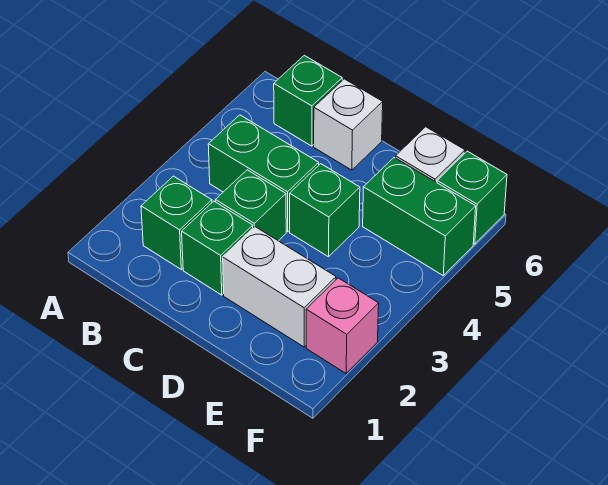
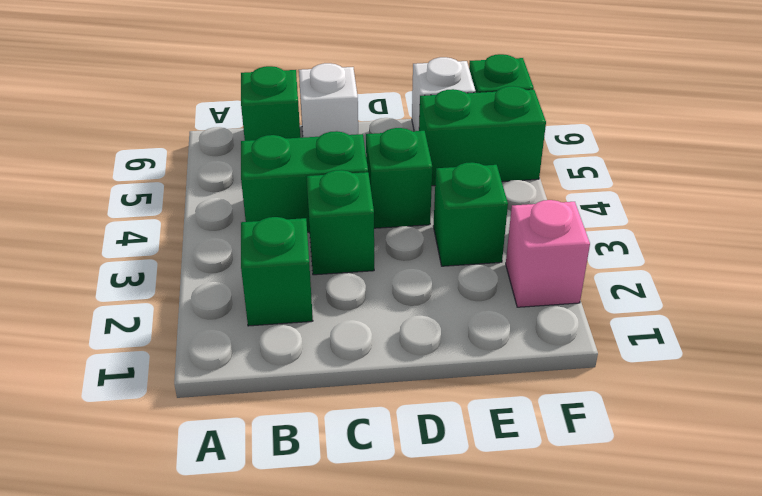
green brick C2 level 1 -> green brick E3 level 1
white brick D2:E2 level 1 -> none

